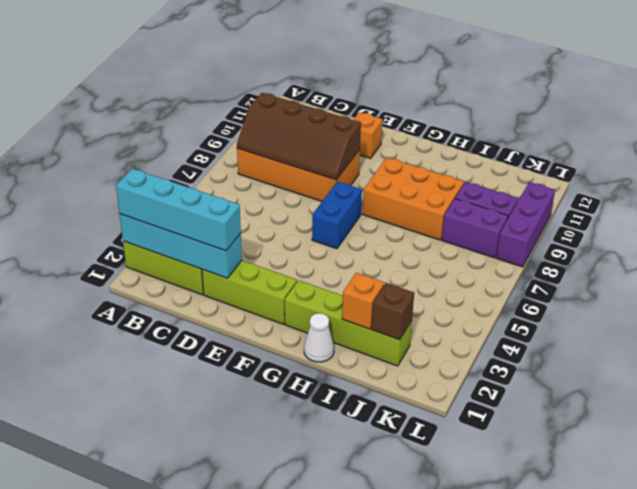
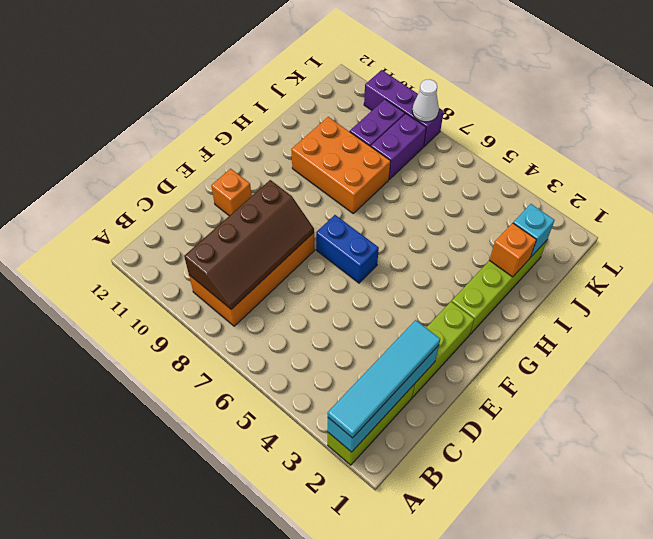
cyan brick A2:D2 level 3 -> cyan tile A2:D2 level 3
orange brick G8:I9 level 1 -> orange brick H8:I10 level 1
white cone H1 level 1 -> white cone L8 level 2
brown brick J2 level 2 -> cyan brick J2 level 2

